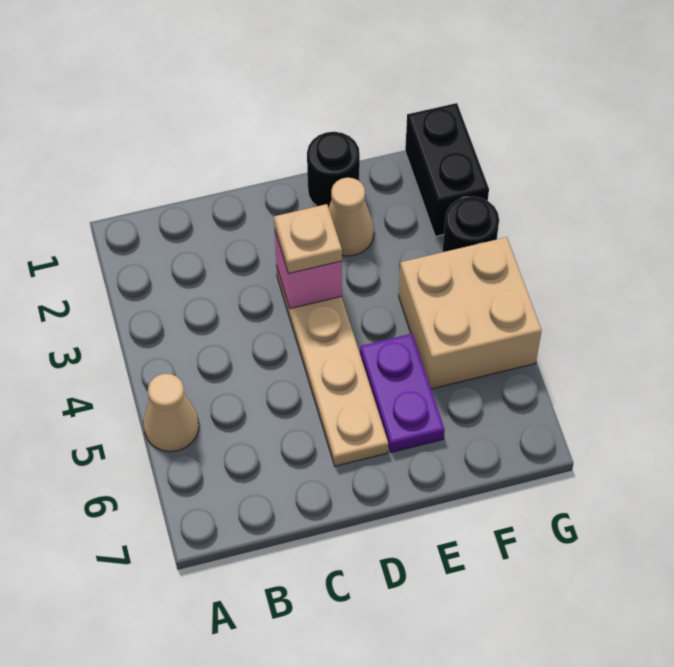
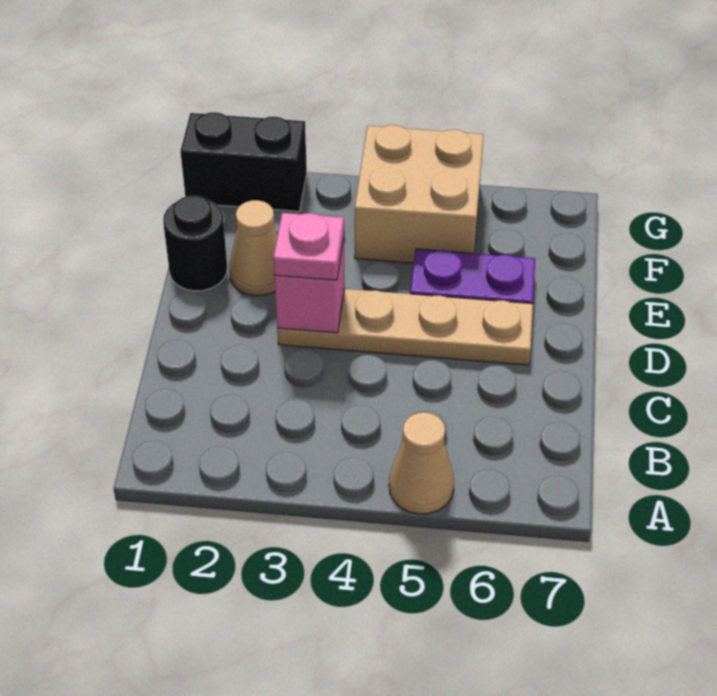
tan plate D3 level 3 -> pink plate D3 level 3
black round brick G3 level 1 -> none

